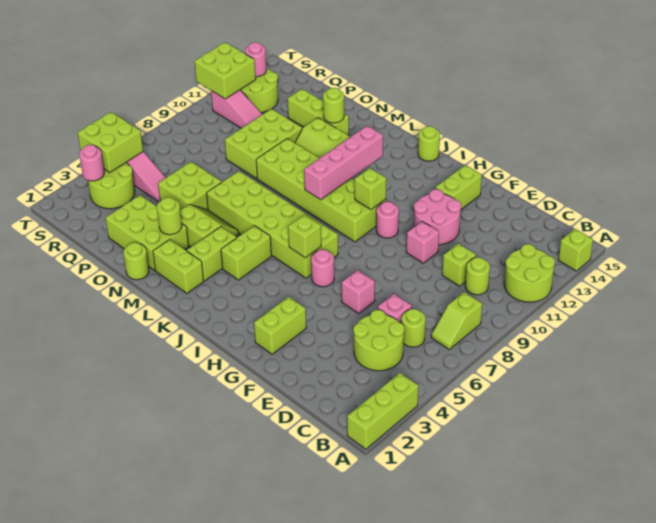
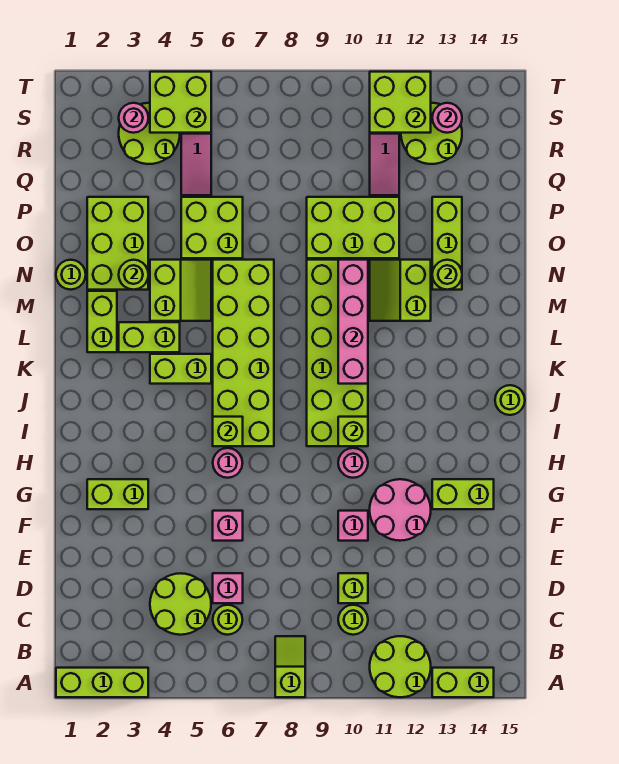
lime brick A14 level 1 -> lime brick A13:A14 level 1
lime slope B7:B8 level 1 top 8 -> lime slope A8:B8 level 1 top A
pink brick K9:K12 level 2 -> pink brick K10:N10 level 2

